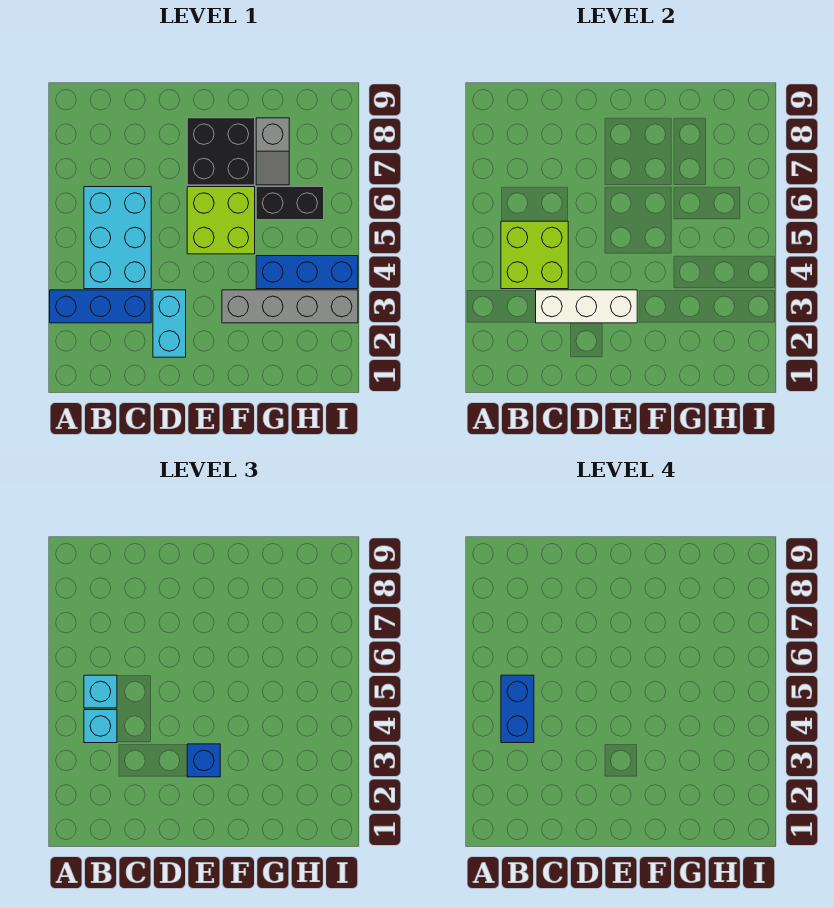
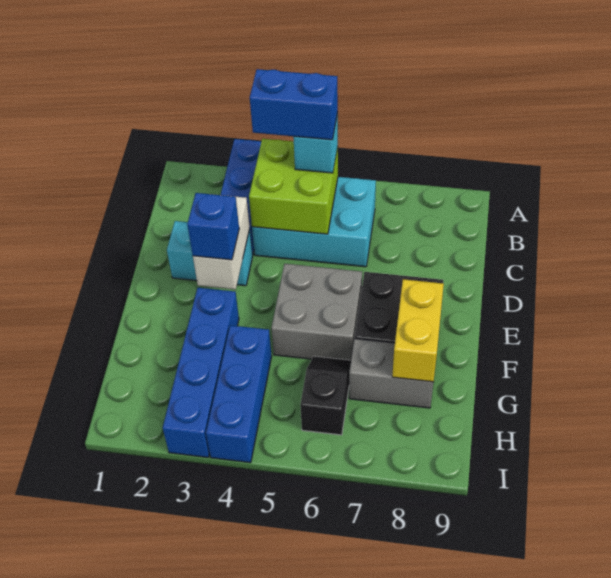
cyan brick B4 level 3 -> none
white brick C3:E3 level 2 -> white brick D3:E3 level 2
lime brick E5:F6 level 1 -> grey brick E5:F6 level 1
grey brick F3:I3 level 1 -> blue brick F3:I3 level 1
none -> yellow brick F8:G8 level 2
black brick G6:H6 level 1 -> black slope G6:H6 level 1 top H
grey slope G7:G8 level 1 top 8 -> grey brick G7:G8 level 1

